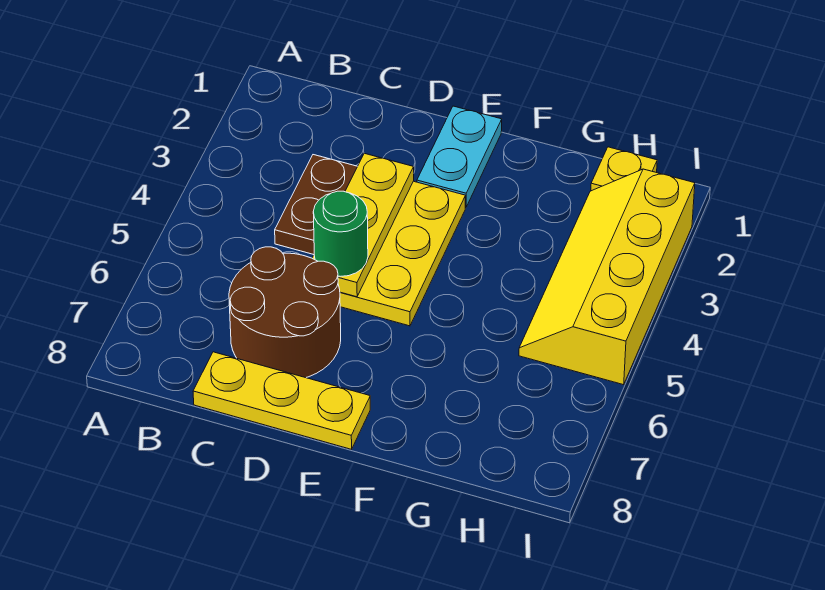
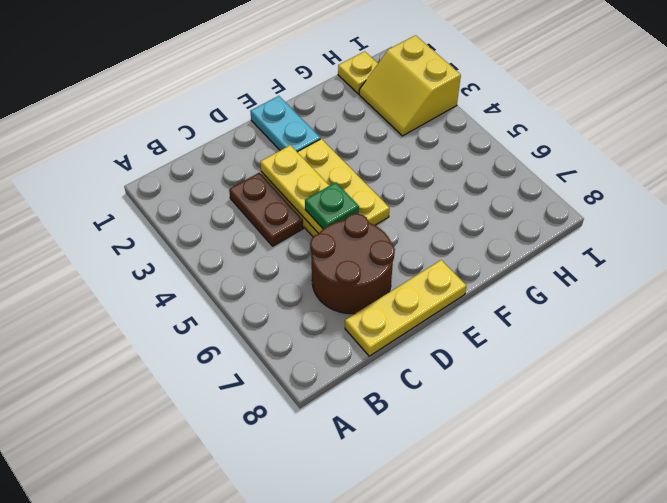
green round brick D5 level 3 -> green plate D5 level 3
yellow slope H2:I5 level 1 top I -> yellow slope H2:I3 level 1 top I

